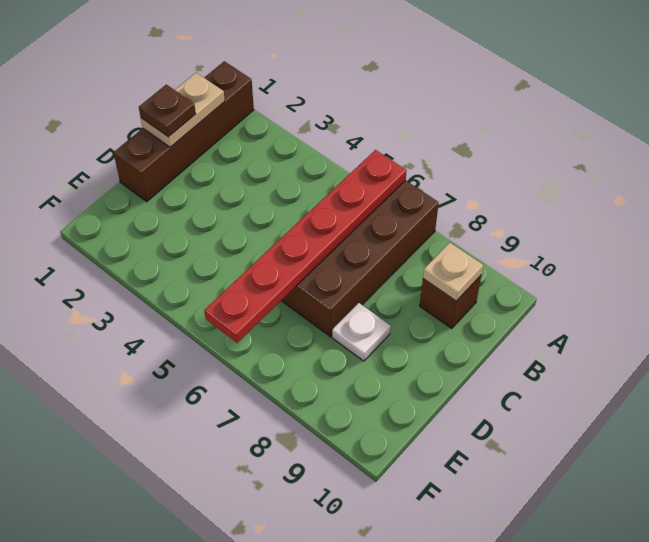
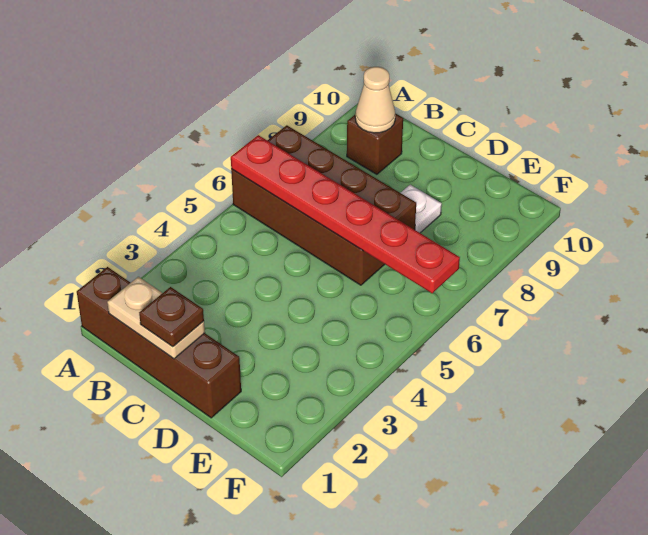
tan plate B9 level 2 -> tan cone B9 level 2

